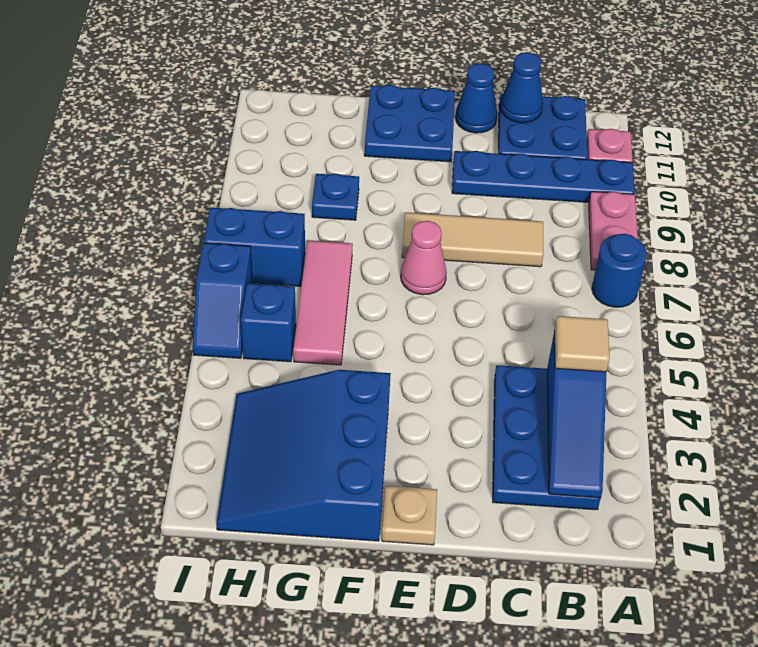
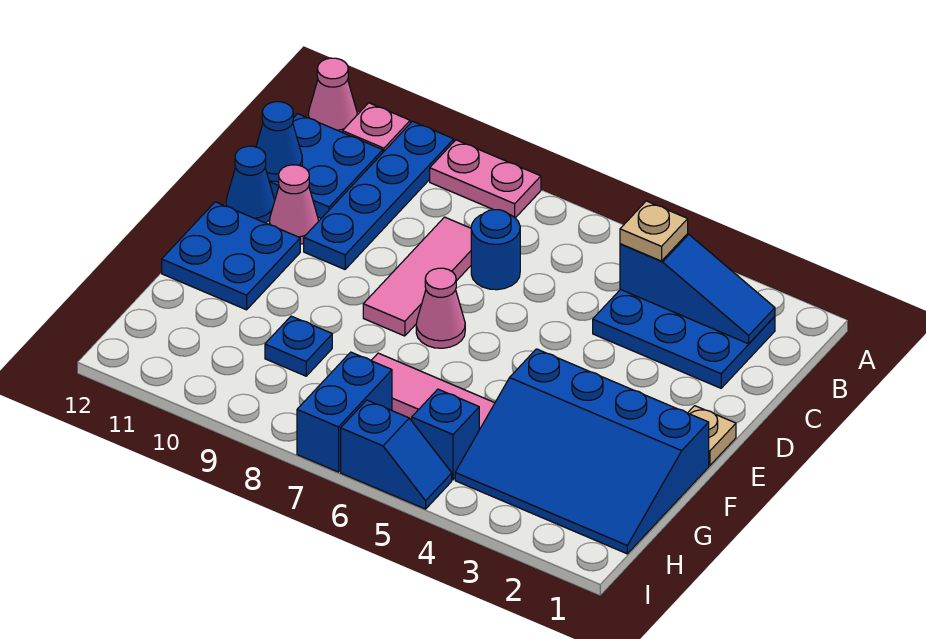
blue round brick A7 level 1 -> blue round brick C7 level 1
none -> pink cone A12 level 1
tan tile B4 level 3 -> tan plate B4 level 3
tan tile C8:E8 level 1 -> pink tile C8:E8 level 1
none -> pink cone D11 level 1
blue slope F1:H3 level 1 top F -> blue slope F1:H4 level 1 top F

